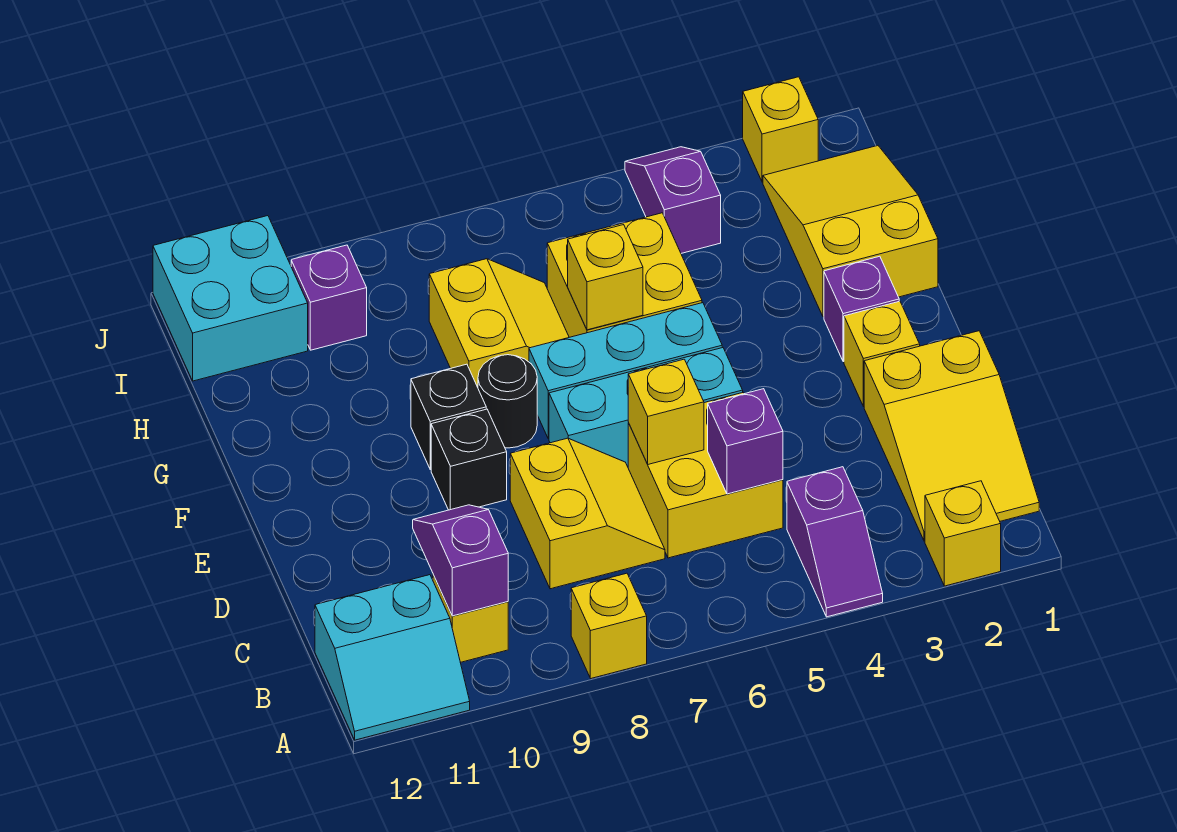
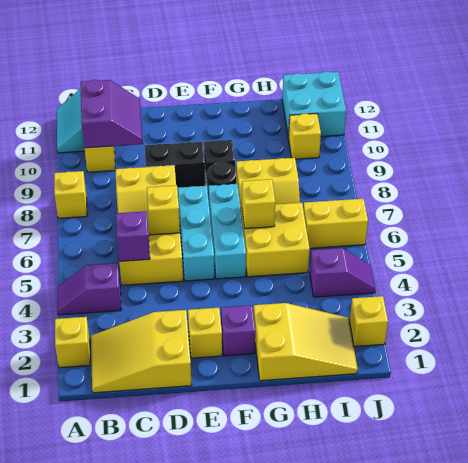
purple slope B10:C10 level 2 top B -> purple slope B10:C11 level 2 top B
black brick E9 level 1 -> black brick D9:E9 level 1
none -> yellow brick I6:J6 level 1
purple brick I10 level 1 -> yellow brick I10 level 1

